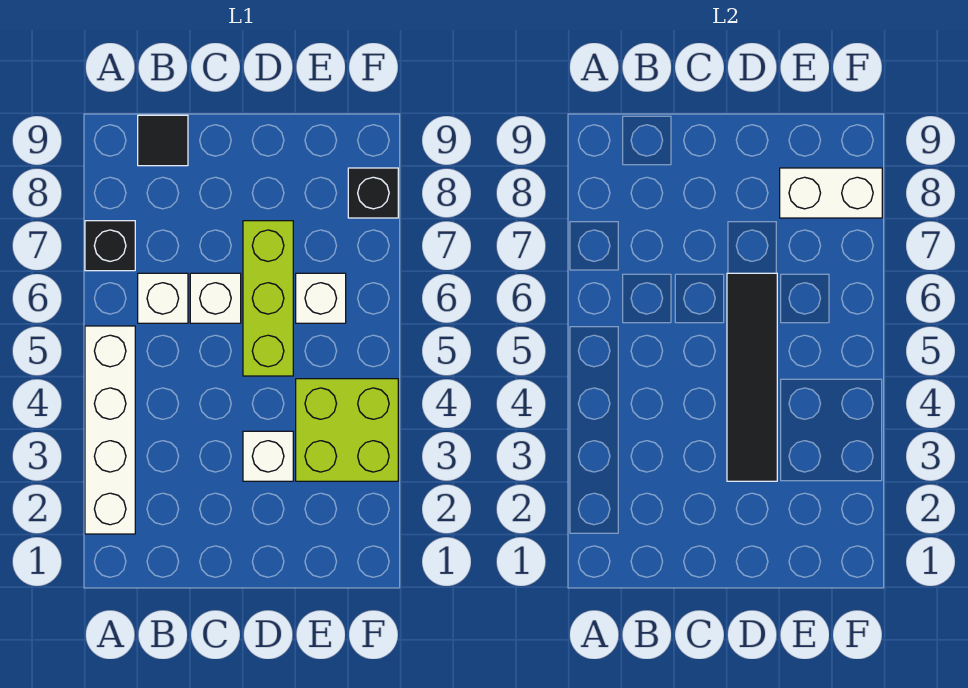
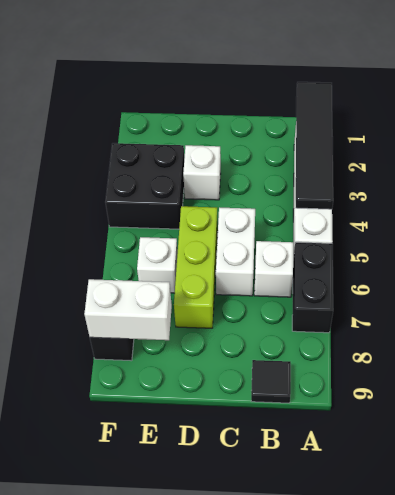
black brick A7 level 1 -> black brick A6:A7 level 1
white brick C6 level 1 -> white brick C5:C6 level 1
black tile D3:D6 level 2 -> black tile A1:A4 level 2
lime brick E3:F4 level 1 -> black brick E3:F4 level 1

